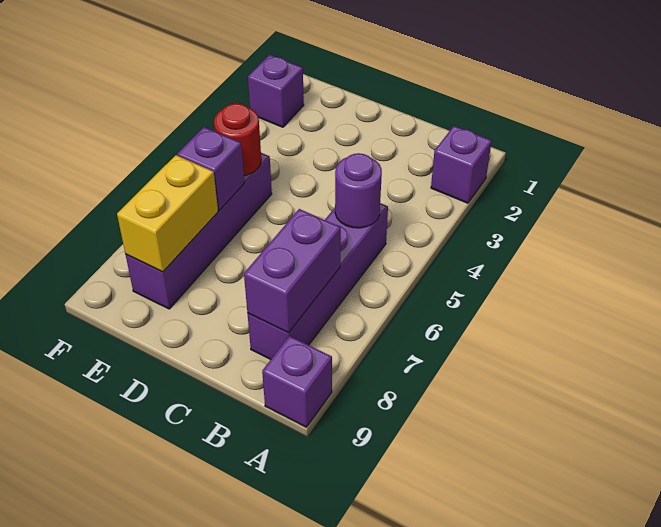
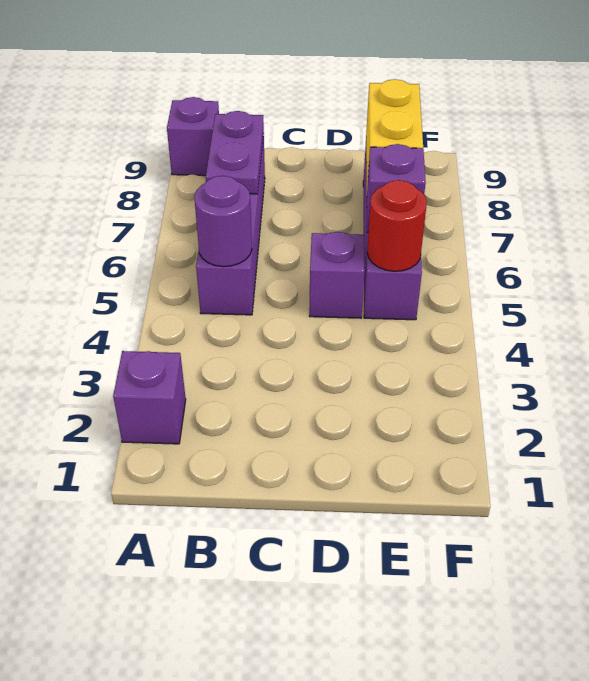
purple brick B7:B8 level 2 -> purple plate B7:B8 level 2
purple brick F2 level 1 -> purple brick D5 level 1

